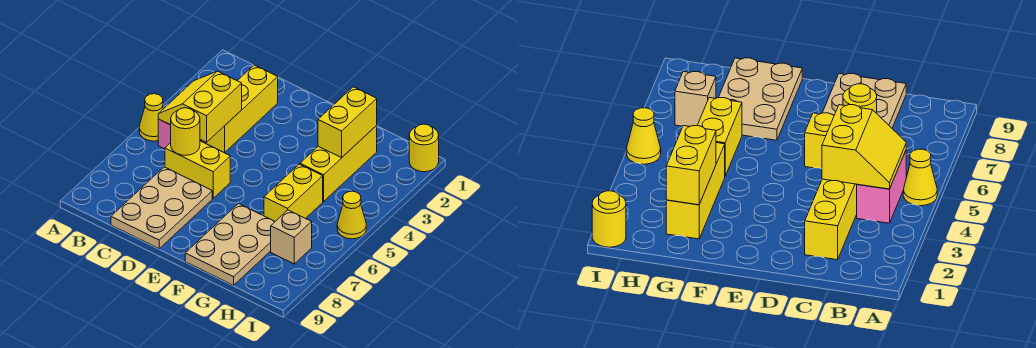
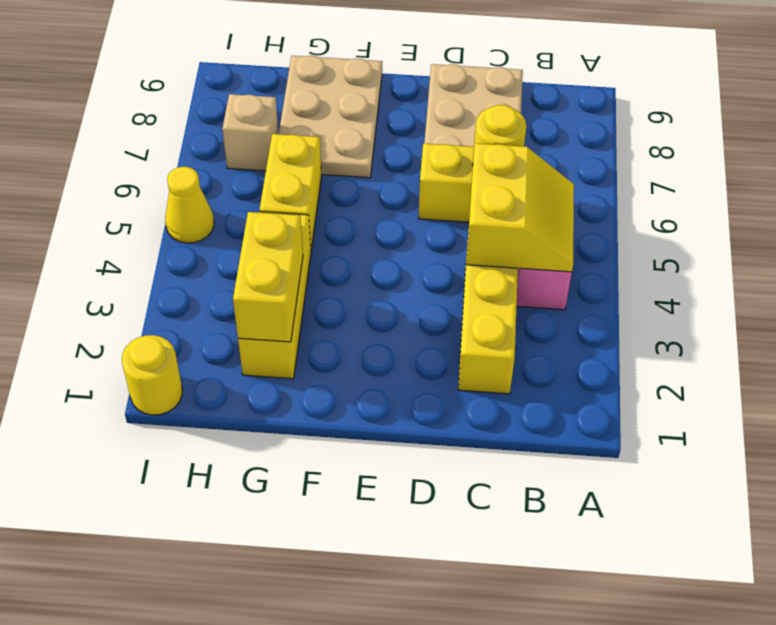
yellow cone A5 level 1 -> none

